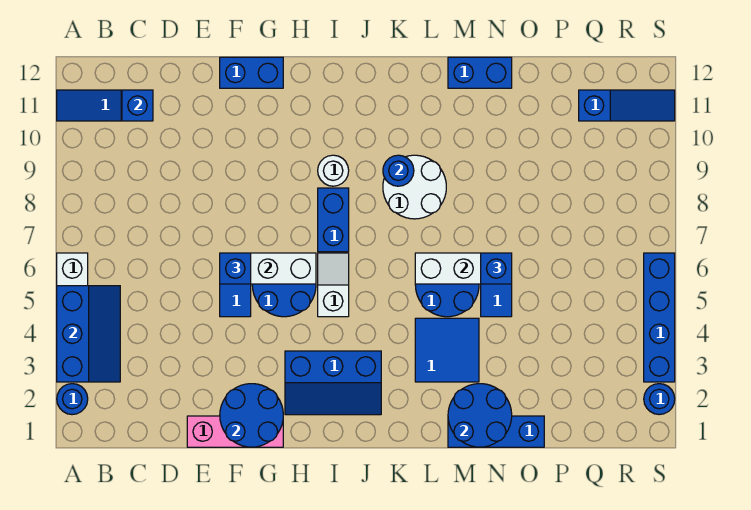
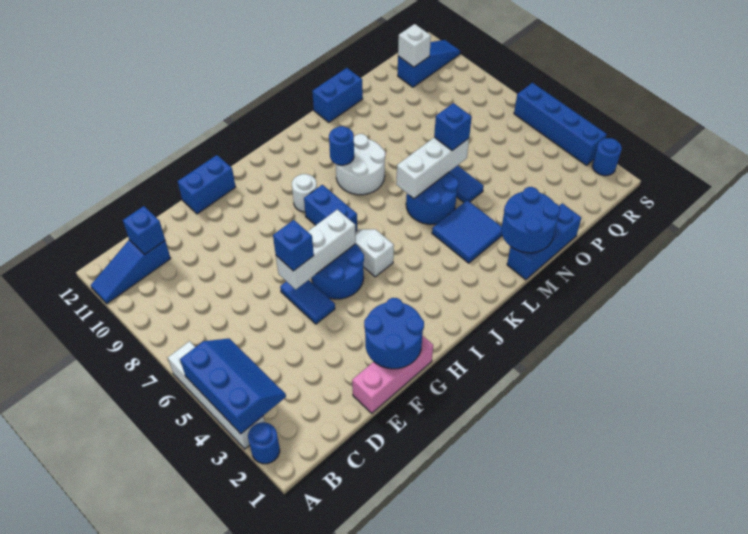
blue slope H2:J3 level 1 top 3 -> none
none -> white brick Q11 level 2

